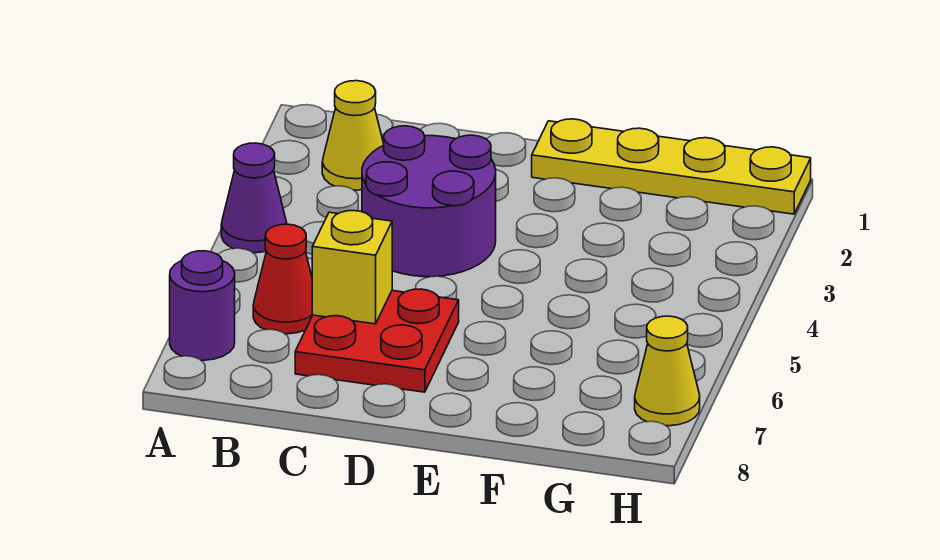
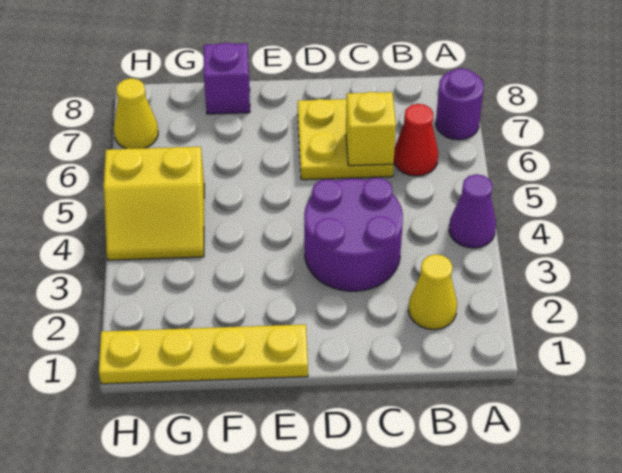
red plate C6:D7 level 1 -> yellow plate C6:D7 level 1
none -> purple brick F8 level 1
none -> yellow slope G4:H5 level 1 top 5

